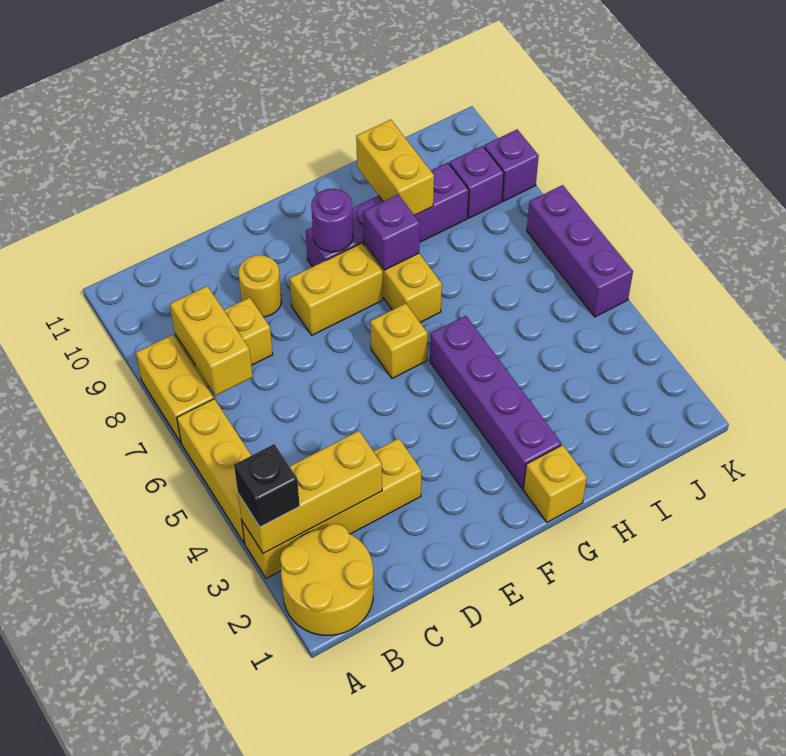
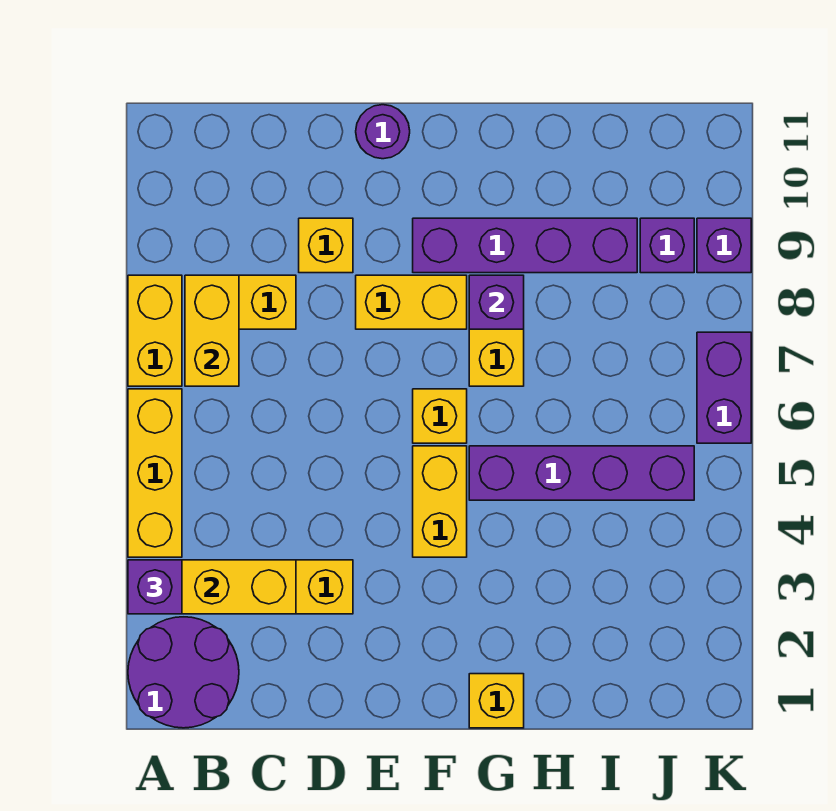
yellow round brick A1:B2 level 1 -> purple round brick A1:B2 level 1
black brick A3 level 3 -> purple brick A3 level 3
yellow round brick D9 level 1 -> yellow brick D9 level 1
purple round brick F9 level 2 -> purple round brick E11 level 1
purple brick G2:G5 level 1 -> purple brick G5:J5 level 1
yellow brick H9:H10 level 2 -> yellow brick F4:F5 level 1
purple brick K5:K7 level 1 -> purple brick K6:K7 level 1

